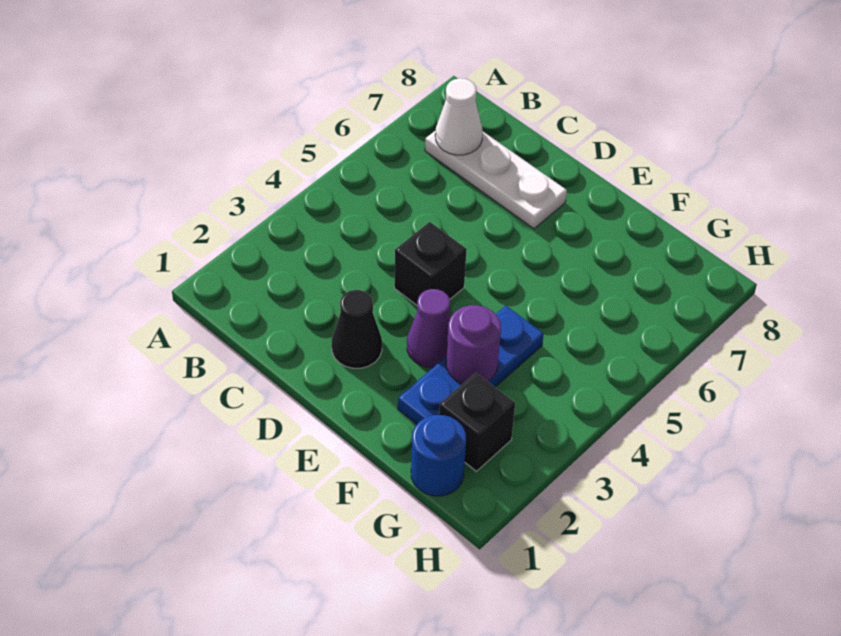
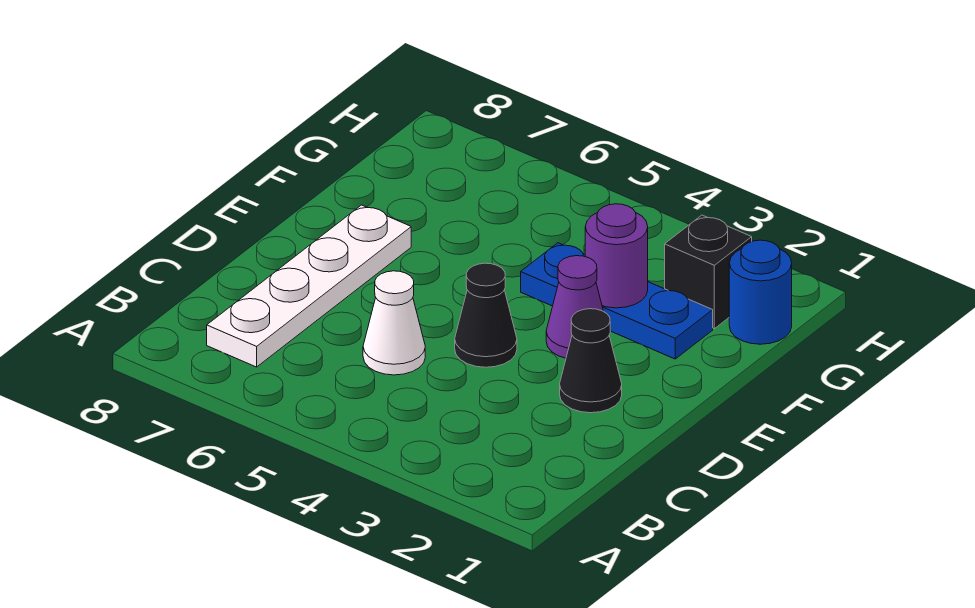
white plate B7:D7 level 1 -> white plate B7:E7 level 1
white cone B7 level 2 -> white cone C5 level 1
black brick D4 level 1 -> black cone D4 level 1

